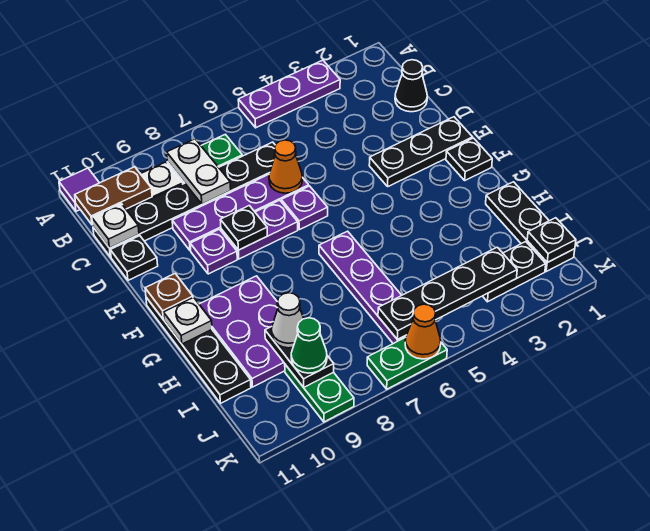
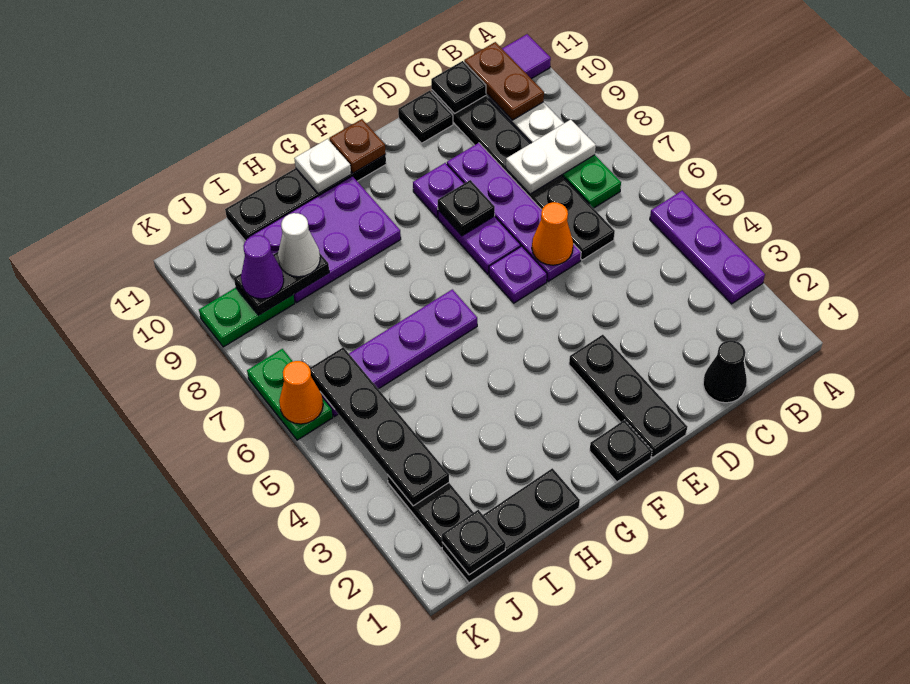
white plate C11 level 2 -> black plate C11 level 2
green cone J9 level 3 -> purple cone J9 level 3

